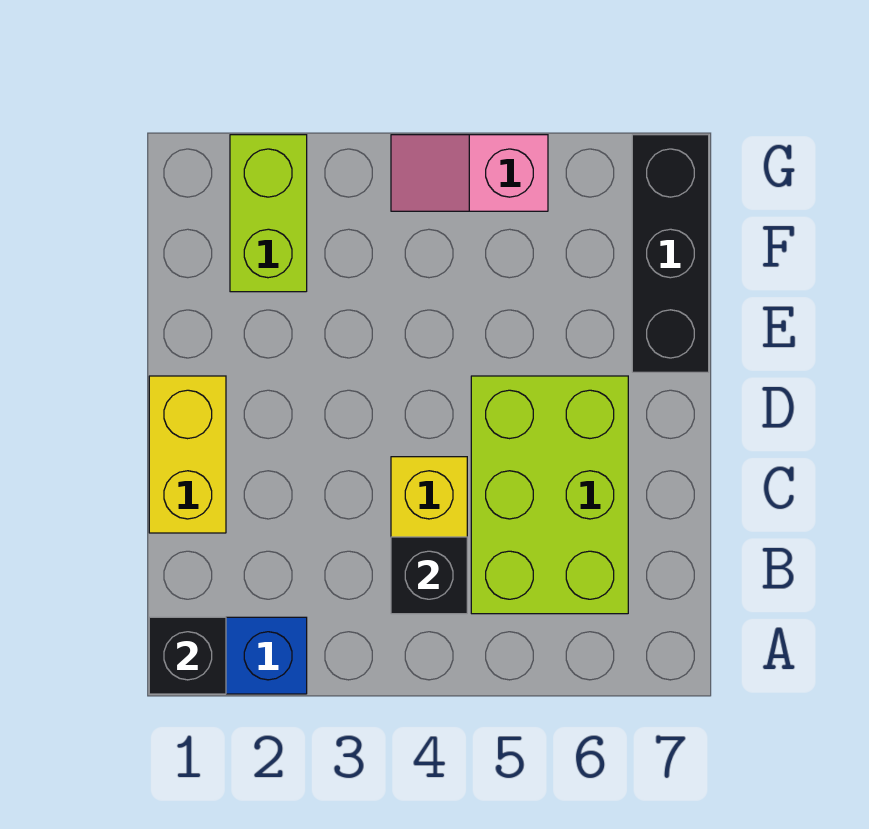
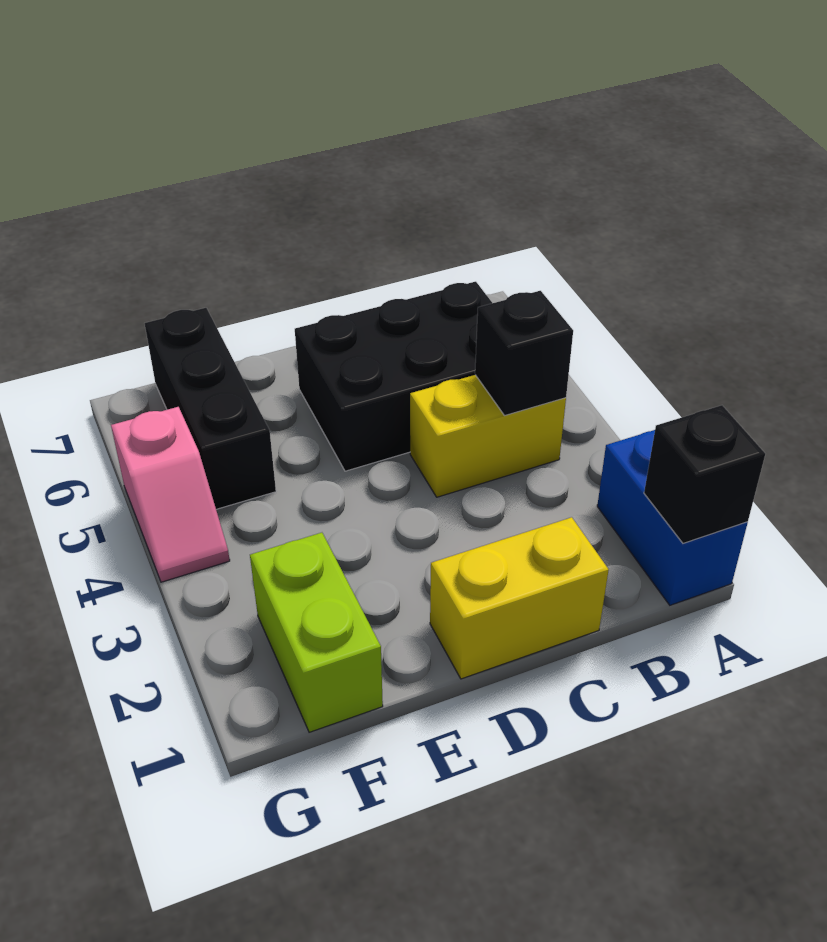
lime brick B5:D6 level 1 -> black brick B5:D6 level 1
black brick E7:G7 level 1 -> black brick F5:F7 level 1
lime brick F2:G2 level 1 -> lime brick F1:F2 level 1

